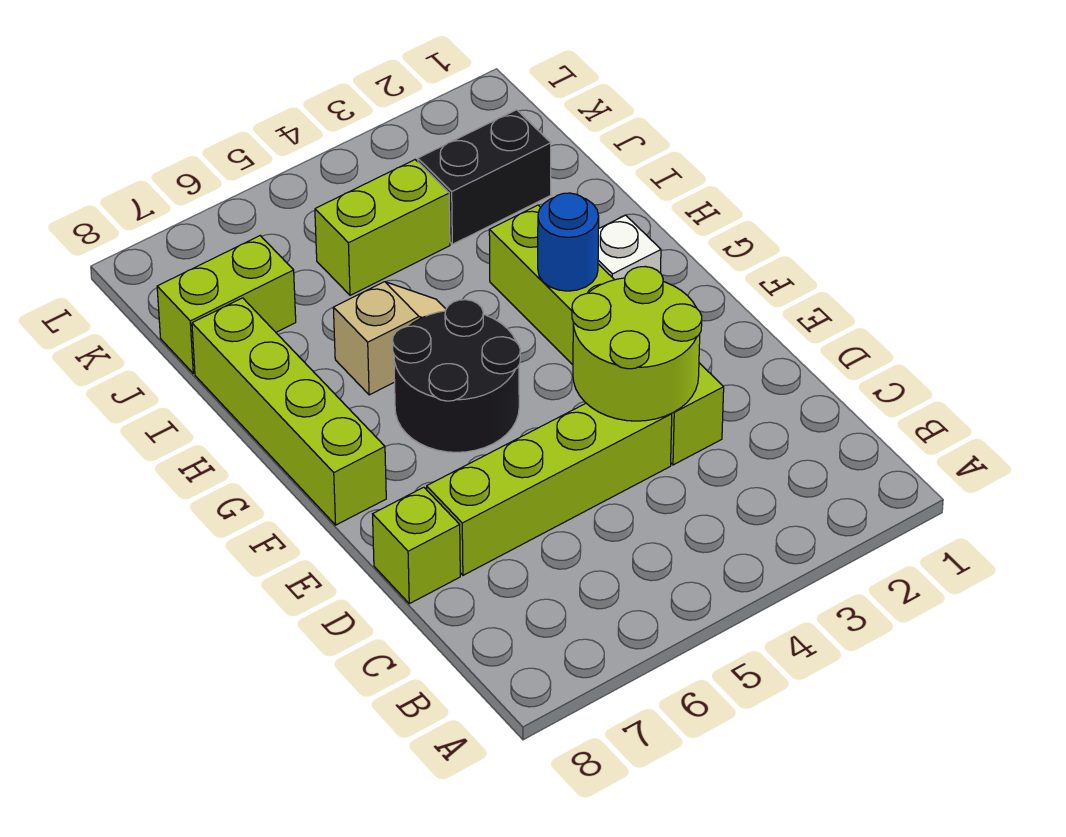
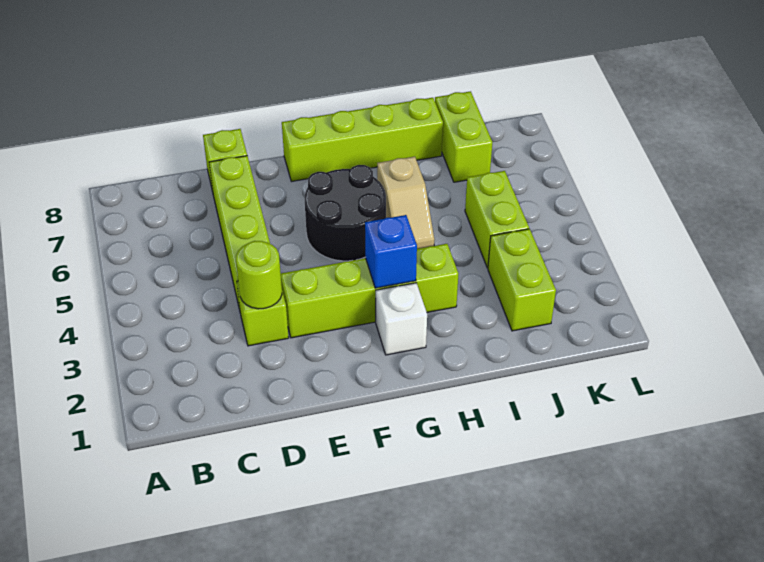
lime round brick D3:E4 level 2 -> lime round brick D3 level 2
blue round brick G3 level 2 -> blue brick G3 level 2
black brick J2:J3 level 1 -> lime brick J2:J3 level 1

